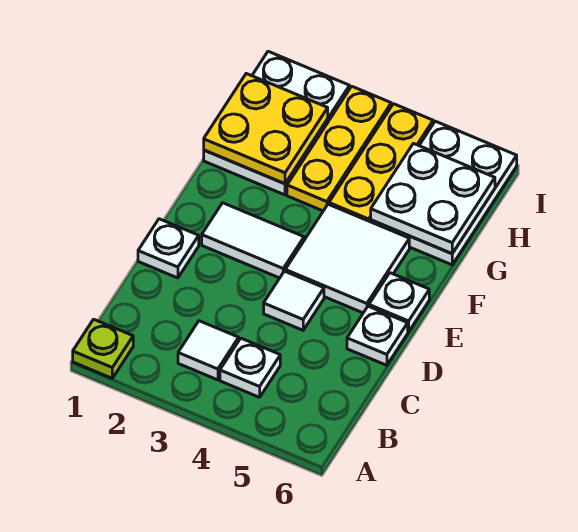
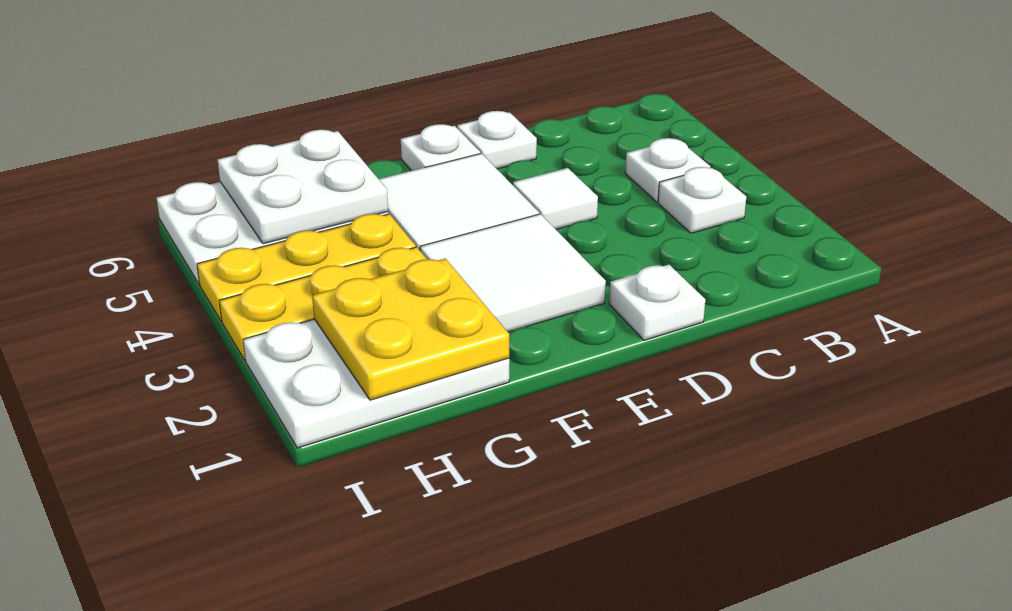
lime plate A1 level 1 -> none
white tile B3 level 1 -> white plate B3 level 1
white tile E2:E3 level 1 -> white tile E2:F3 level 1

